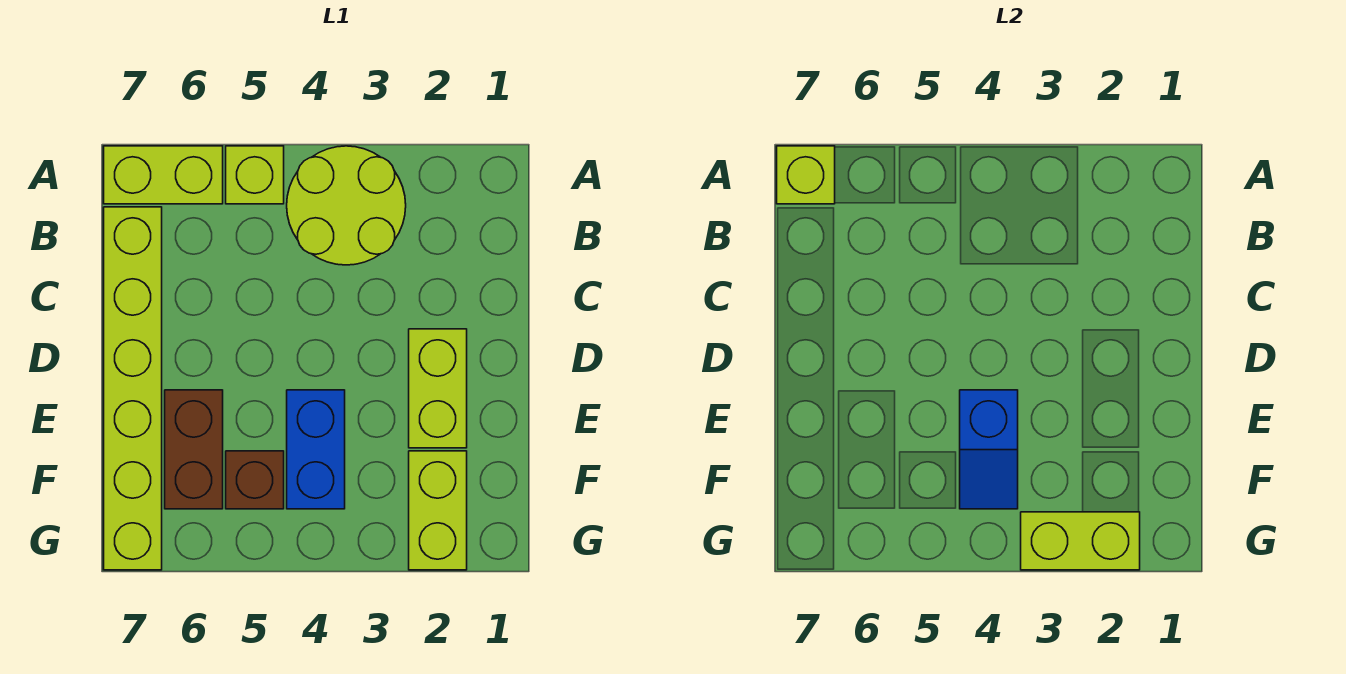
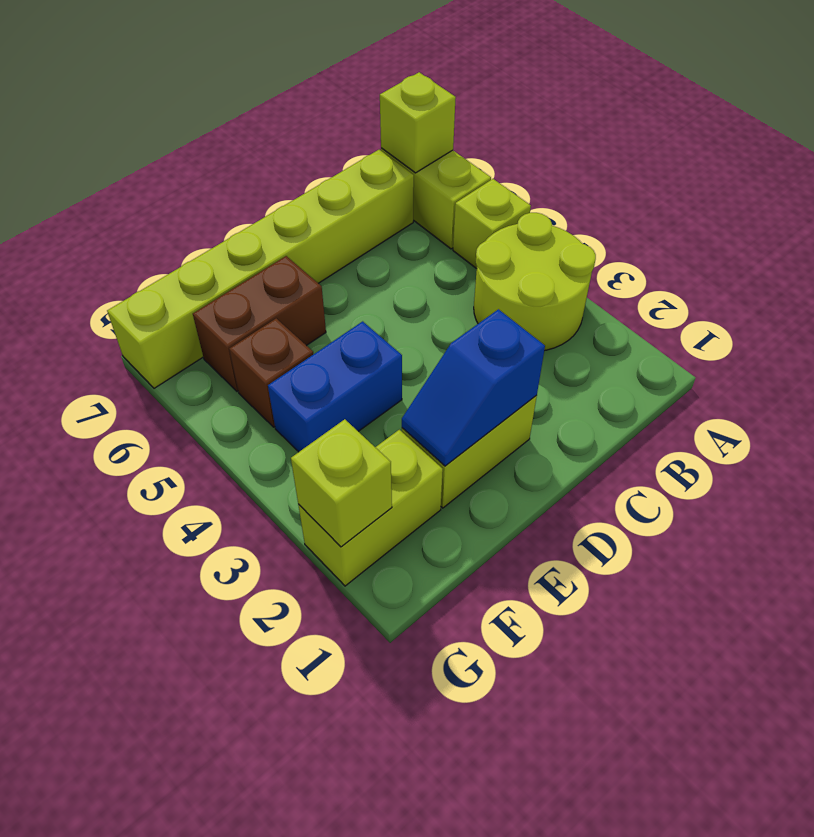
blue slope E4:F4 level 2 top E -> blue slope D2:E2 level 2 top D
lime brick G2:G3 level 2 -> lime brick G2 level 2

